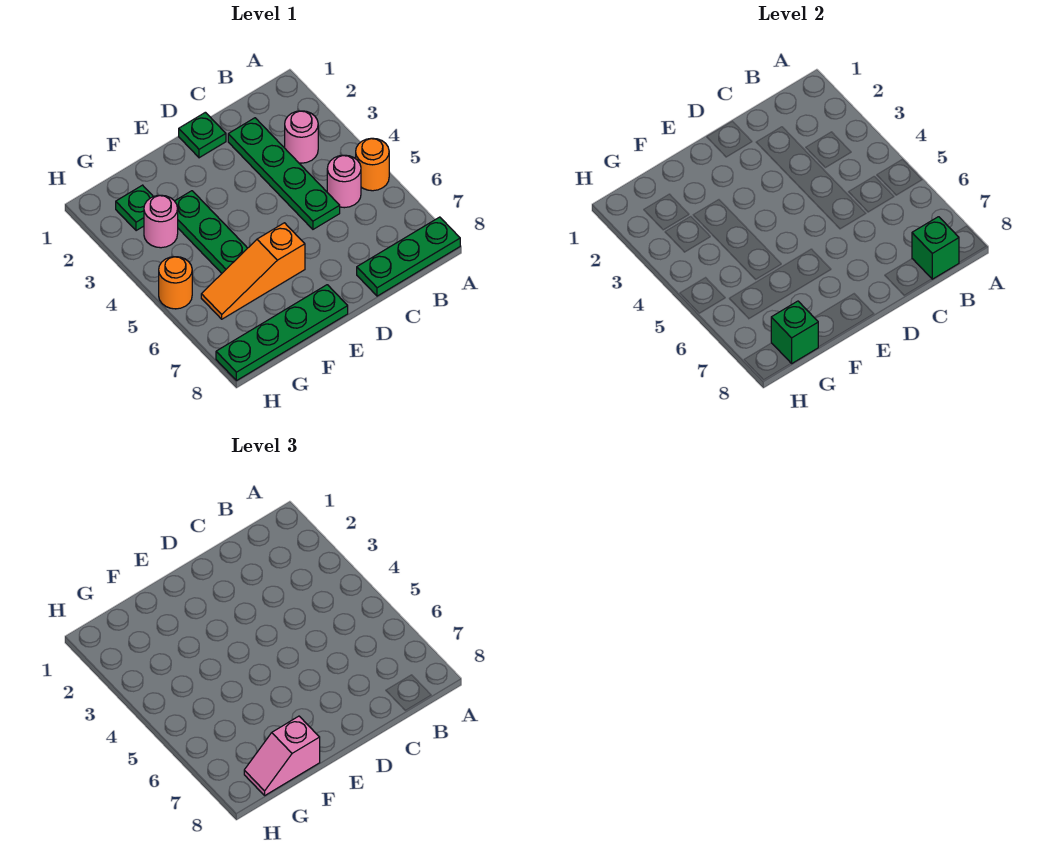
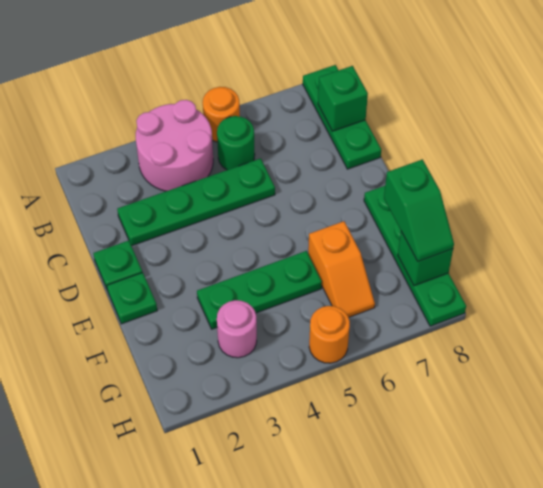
pink round brick B3 level 1 -> pink round brick A3:B4 level 1
pink round brick B5 level 1 -> green round brick B5 level 1
orange slope E6:G6 level 1 top E -> orange slope F6:G6 level 1 top F
pink slope F8:G8 level 3 top F -> green slope F8:G8 level 3 top F
green plate G2 level 1 -> green plate E1 level 1

